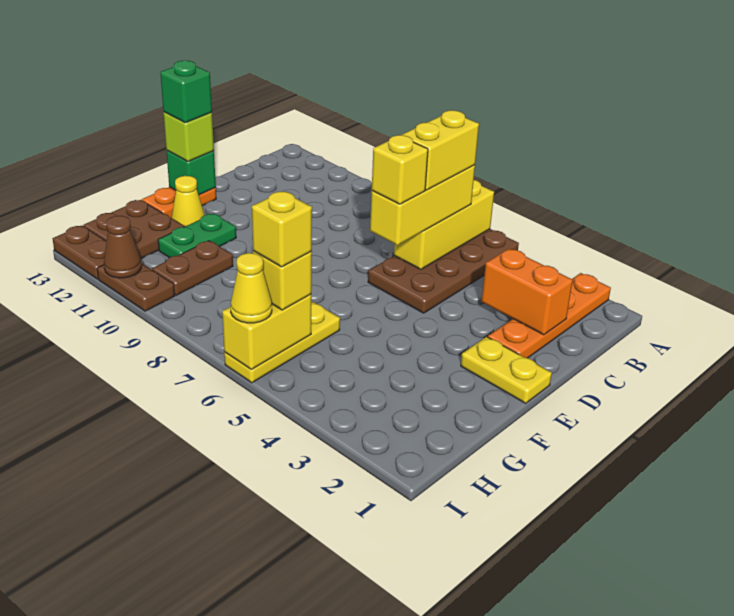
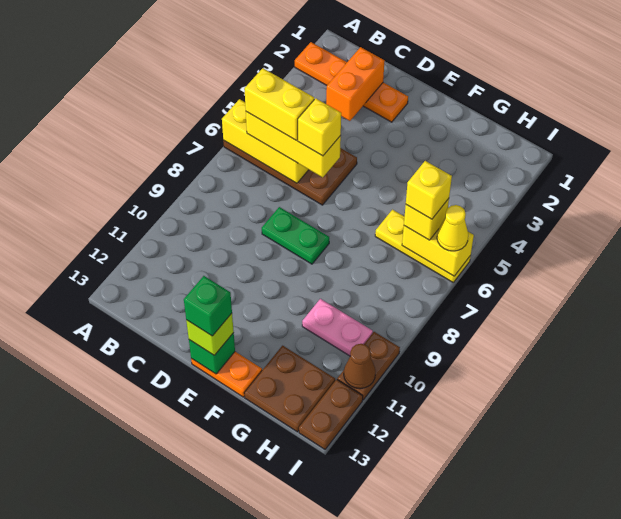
yellow plate E1:E2 level 1 -> none
green plate F11:G11 level 1 -> green plate D8:E8 level 1
yellow cone F12 level 1 -> none
brown plate G10:H10 level 1 -> pink plate G10:H10 level 1

